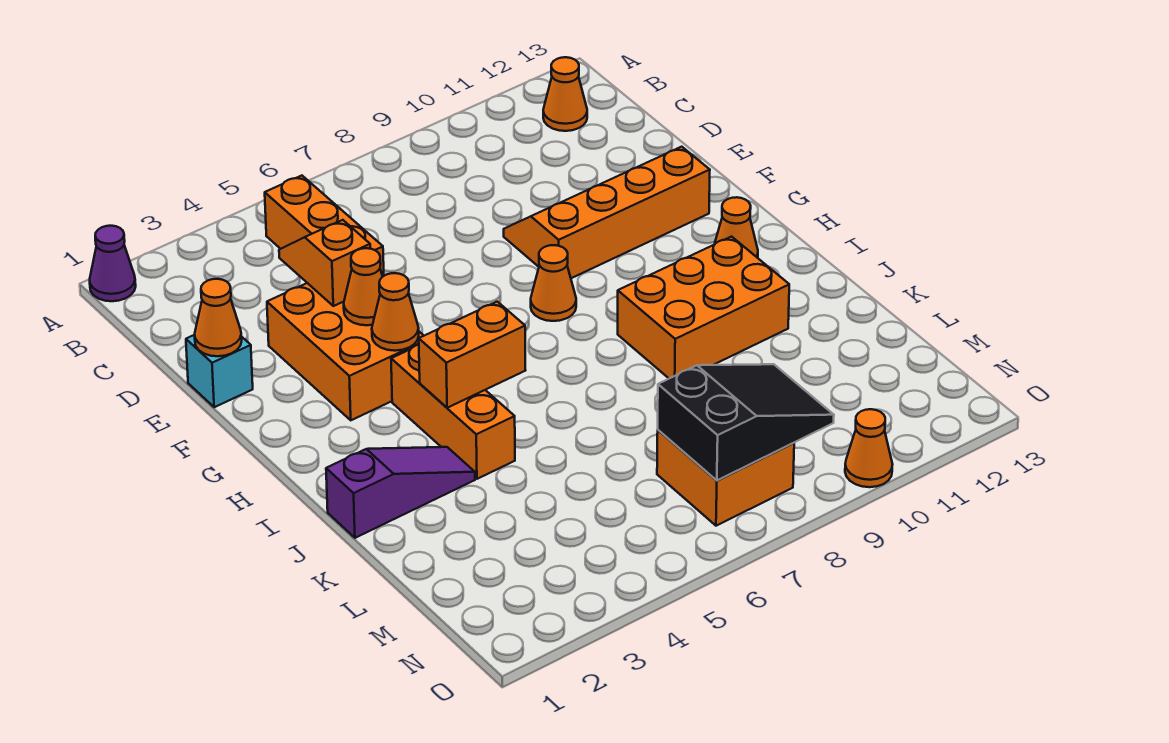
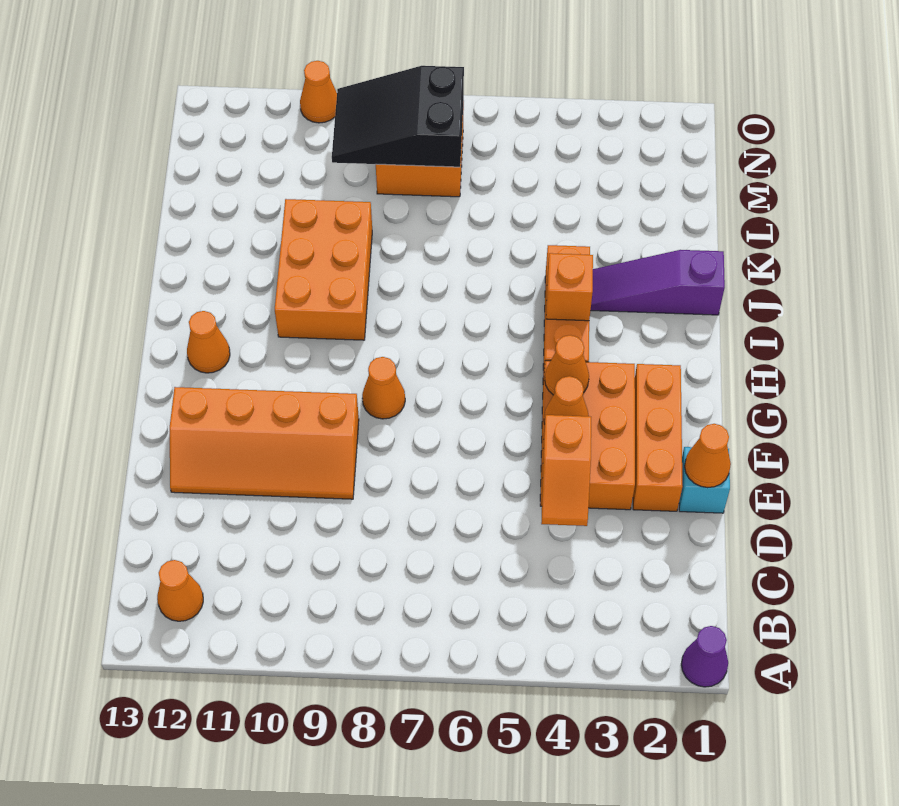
orange brick B5:D5 level 1 -> orange brick E2:G2 level 1
orange brick I4:I5 level 2 -> orange brick I4 level 2
orange brick I9:J11 level 1 -> orange brick I9:K10 level 1

